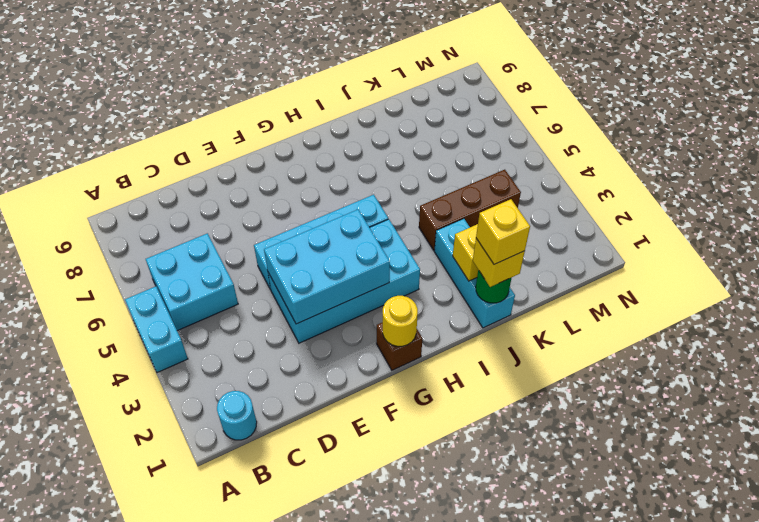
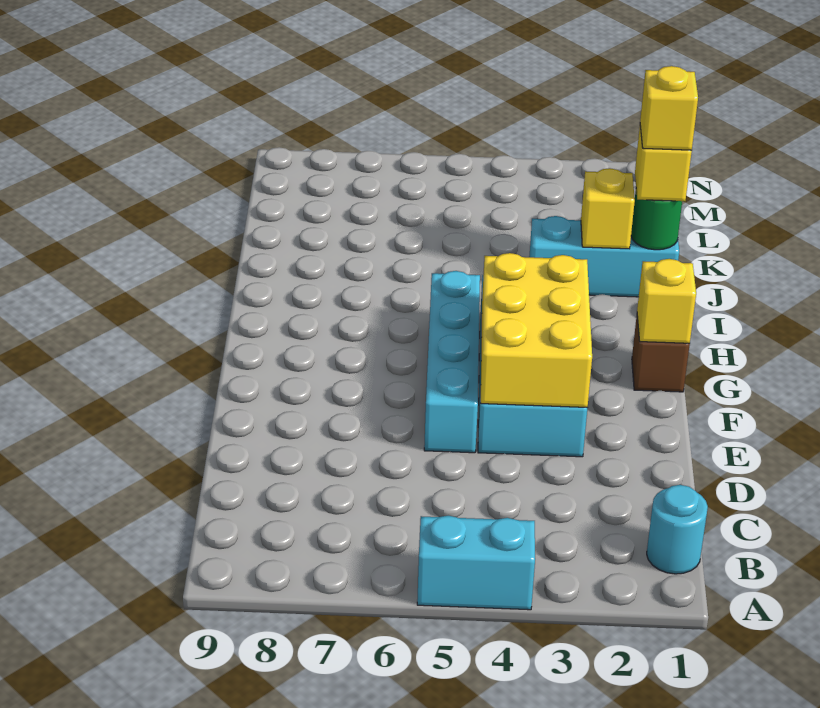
cyan brick B5:C6 level 1 -> none
cyan brick E3:G4 level 2 -> yellow brick E3:G4 level 2
yellow round brick G1 level 2 -> yellow brick G1 level 2
brown brick J4:L4 level 1 -> none

